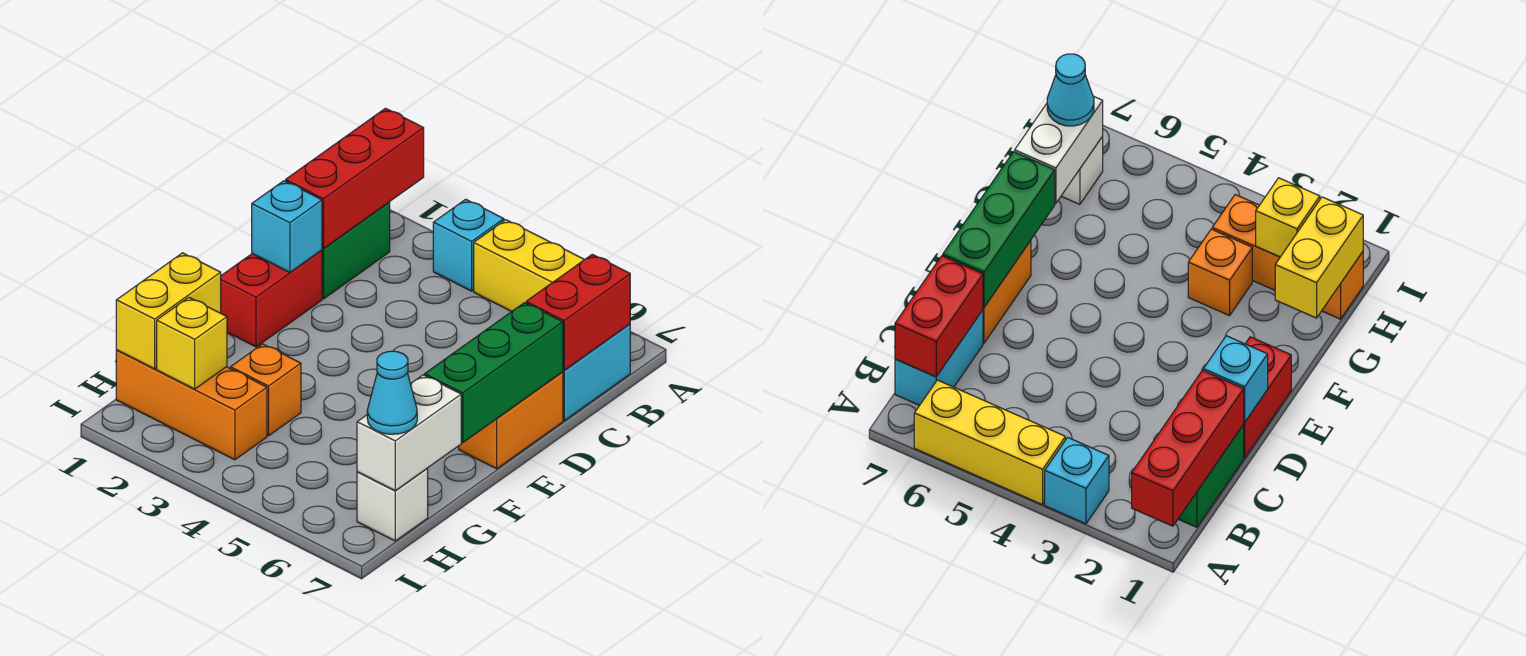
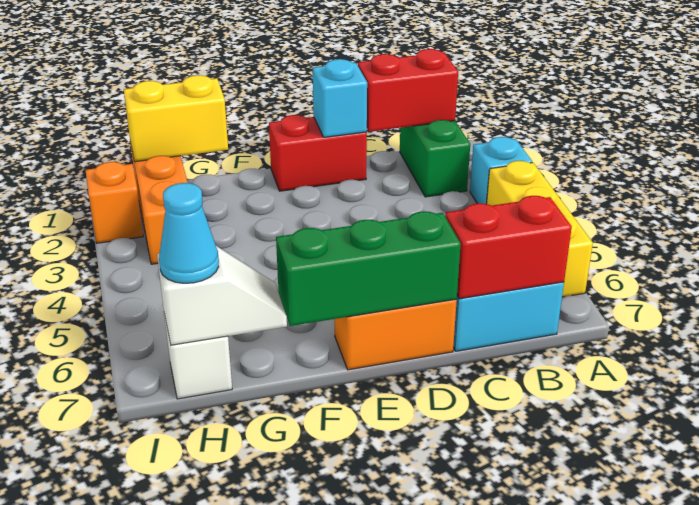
red brick A1:C1 level 2 -> red brick B1:C1 level 2
green brick B1:C1 level 1 -> green brick B1:B2 level 1
orange brick G3 level 1 -> orange brick I2 level 1
white brick G7:H7 level 2 -> white slope G7:H7 level 2 top H
yellow brick H2 level 2 -> none

